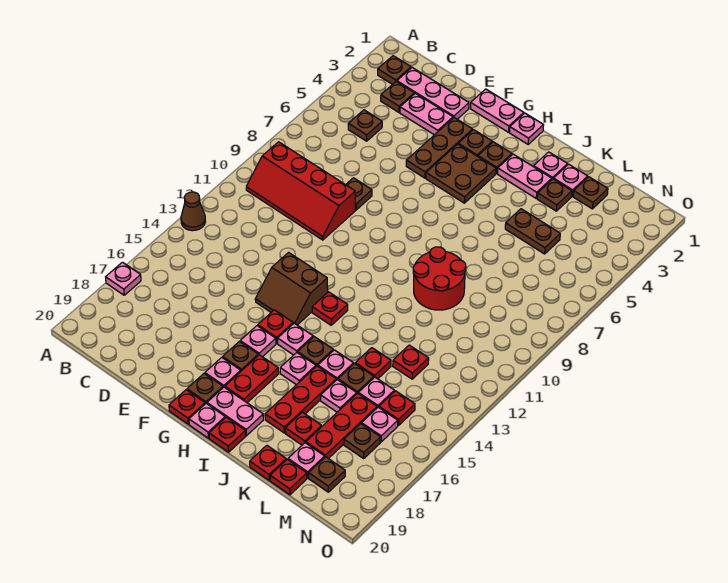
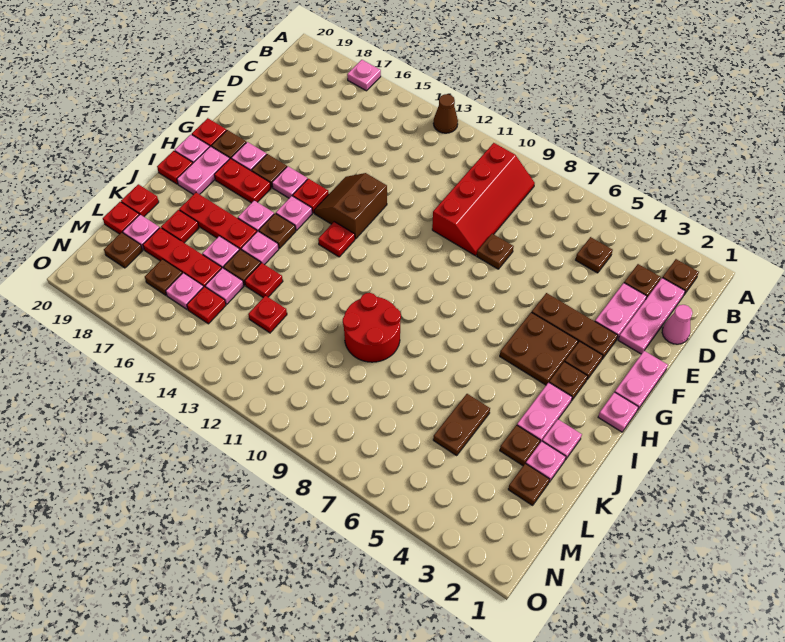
red slope B9:E10 level 1 top 9 -> red slope B9:E10 level 1 top 10
none -> pink cone D1 level 1

